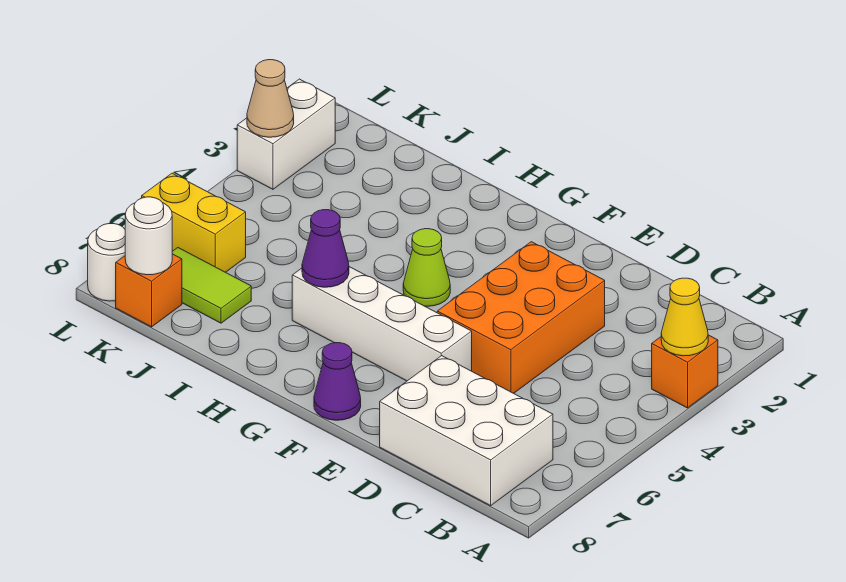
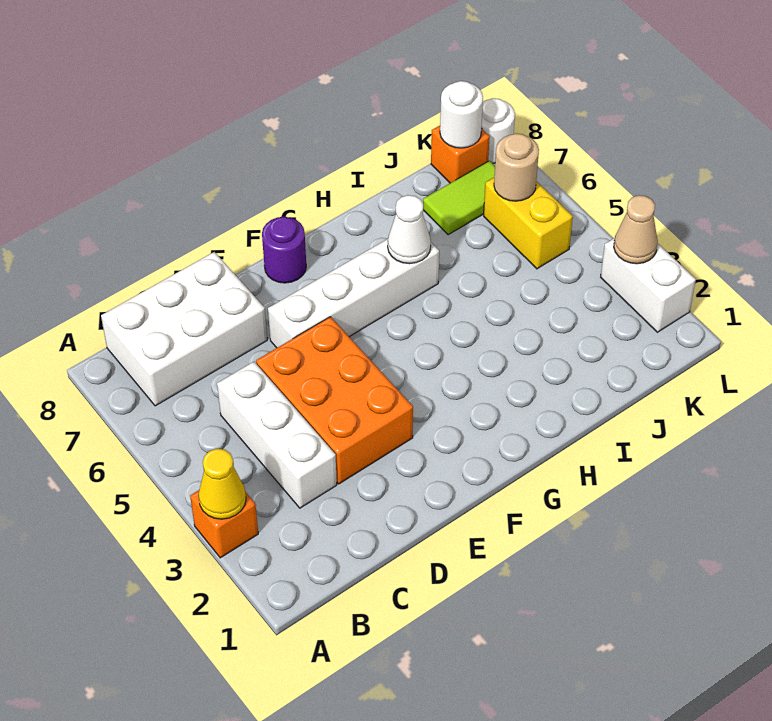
none -> white brick C3:C5 level 1
purple cone F8 level 1 -> purple round brick F8 level 1
lime cone G4 level 1 -> none
purple cone H6 level 2 -> white cone H6 level 2
yellow brick K6:L6 level 1 -> yellow brick K5:K6 level 1
none -> tan round brick K6 level 2

